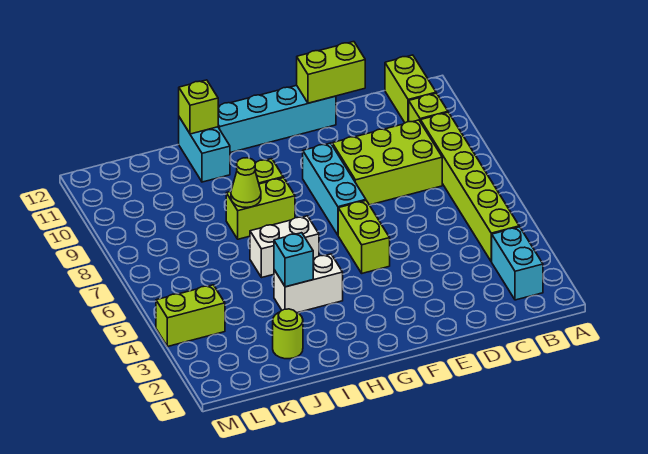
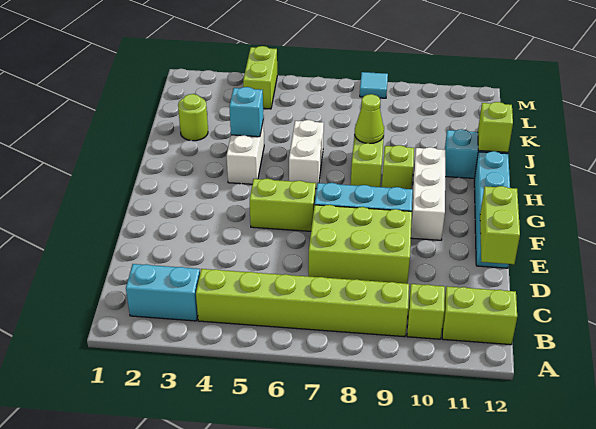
lime brick C8:E9 level 1 -> lime brick D7:E9 level 1
none -> white brick F10:H10 level 1
none -> cyan tile M8 level 1

